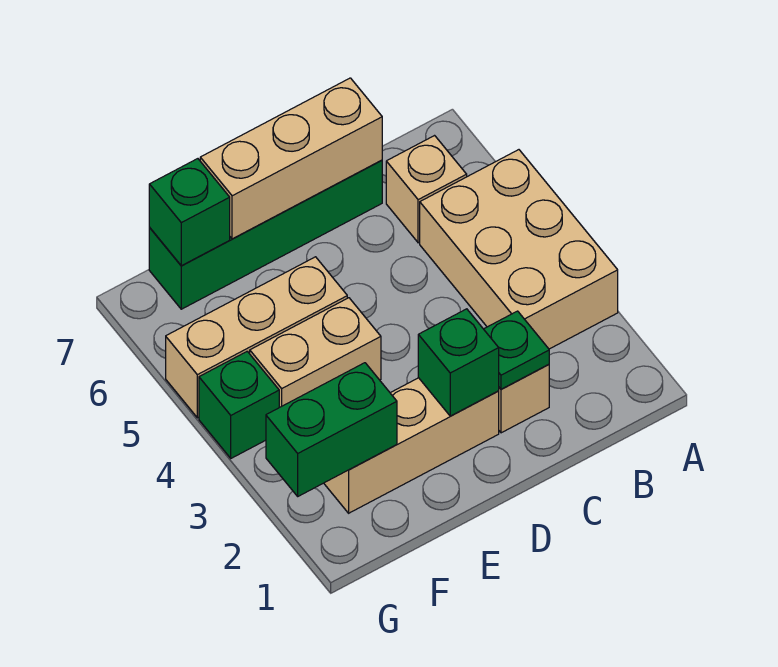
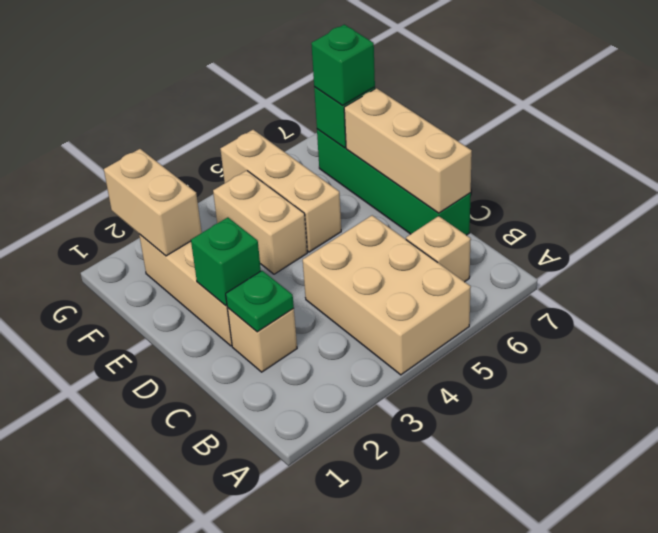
tan brick A3:B5 level 1 -> tan brick A4:C5 level 1
green brick F2:G2 level 2 -> tan brick F2:G2 level 2
green brick G4 level 1 -> green brick F7 level 3

